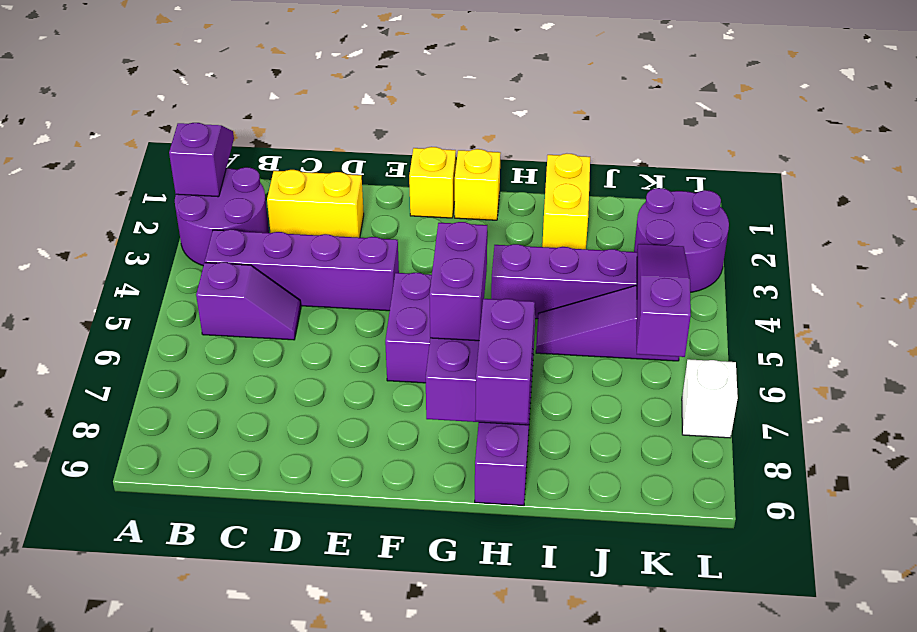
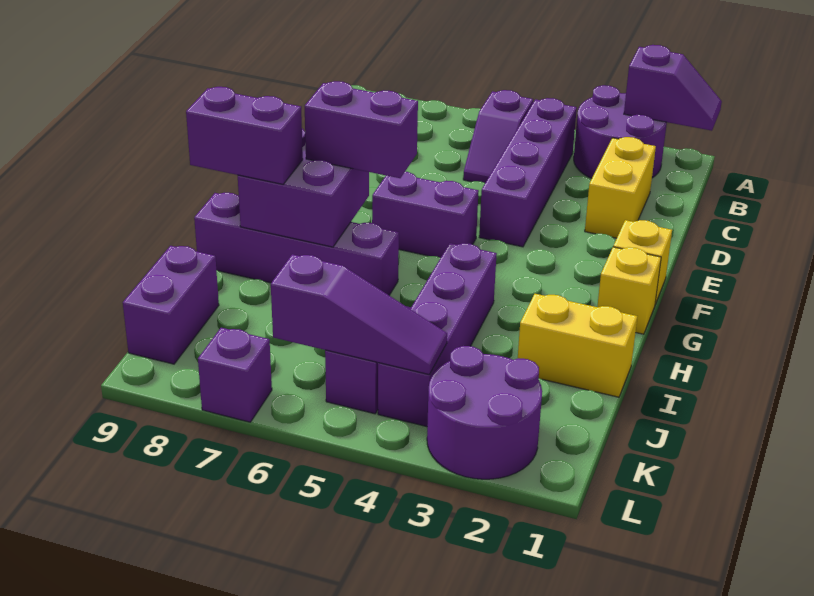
none -> purple brick J9:K9 level 1
white brick L7 level 1 -> purple brick L7 level 1

